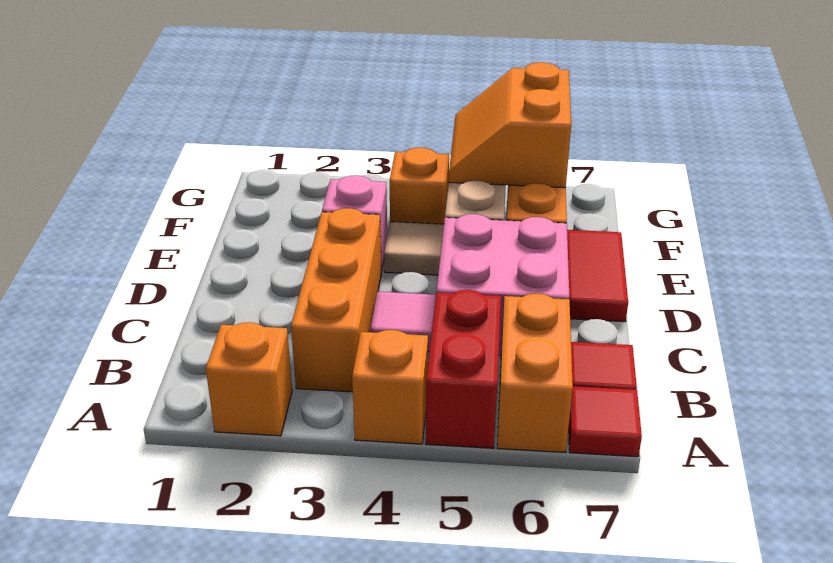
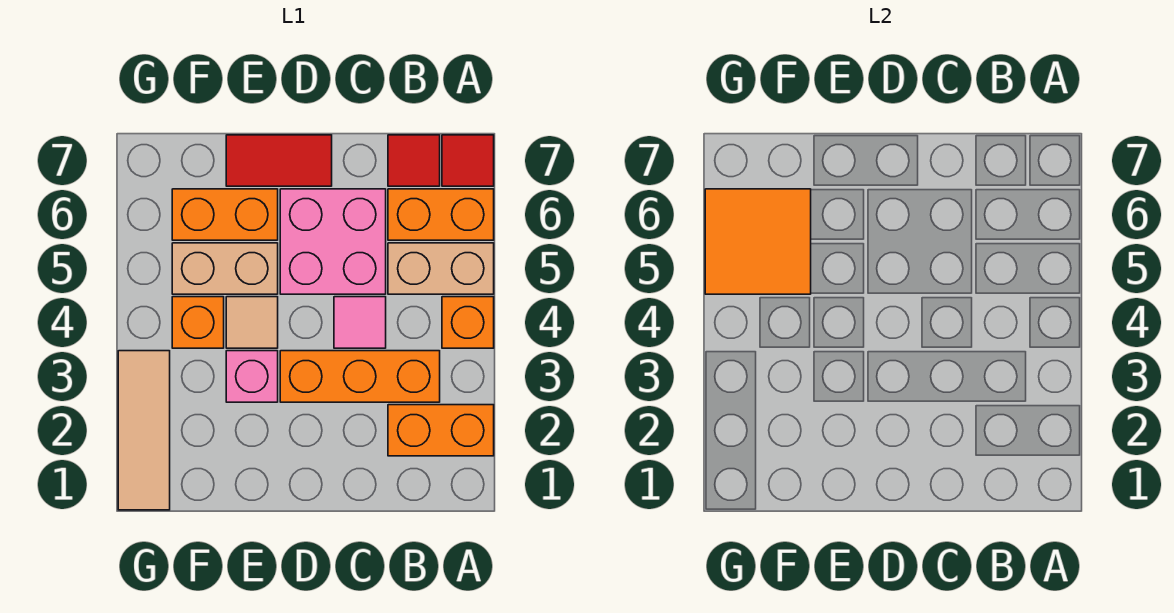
orange brick A2 level 1 -> orange brick A2:B2 level 1
red brick A5:B5 level 1 -> tan brick A5:B5 level 1
orange slope F5:G6 level 2 top 6 -> orange tile F5:G6 level 2
none -> tan tile G1:G3 level 1

